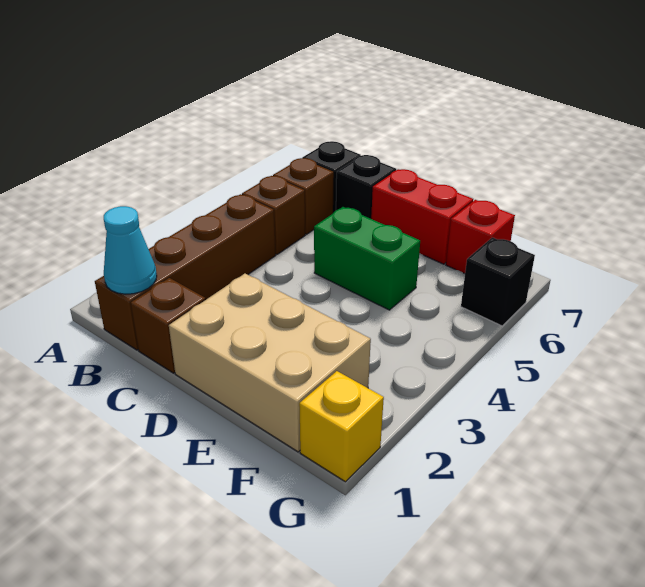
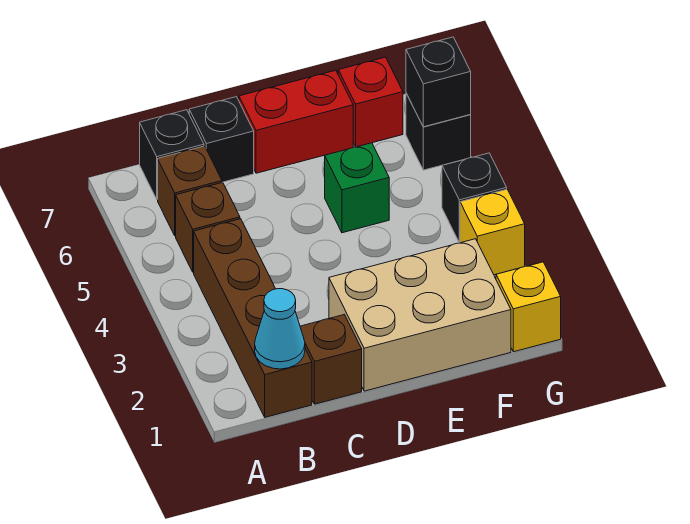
green brick D5:E5 level 1 -> green brick E5 level 1
none -> yellow brick G3 level 1
none -> black brick G4 level 1
none -> black brick G6 level 2

